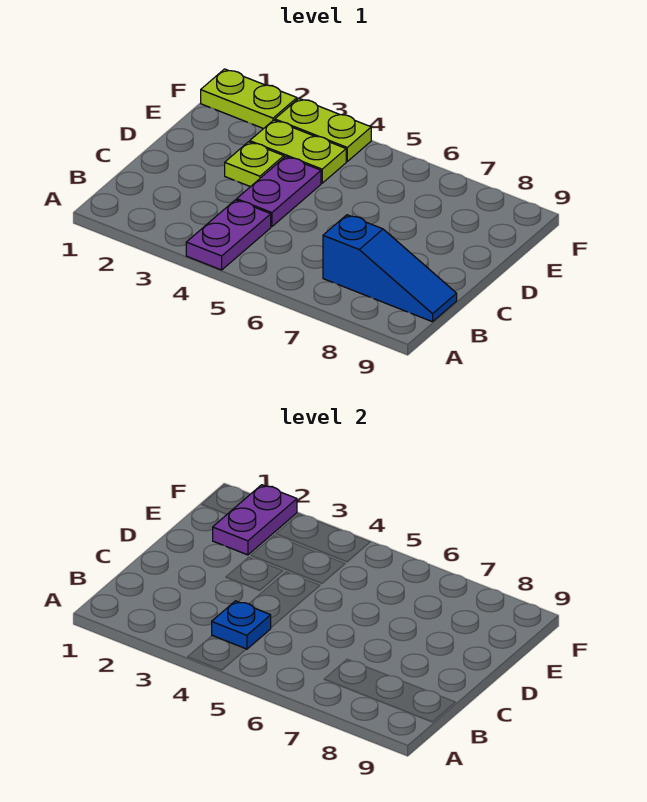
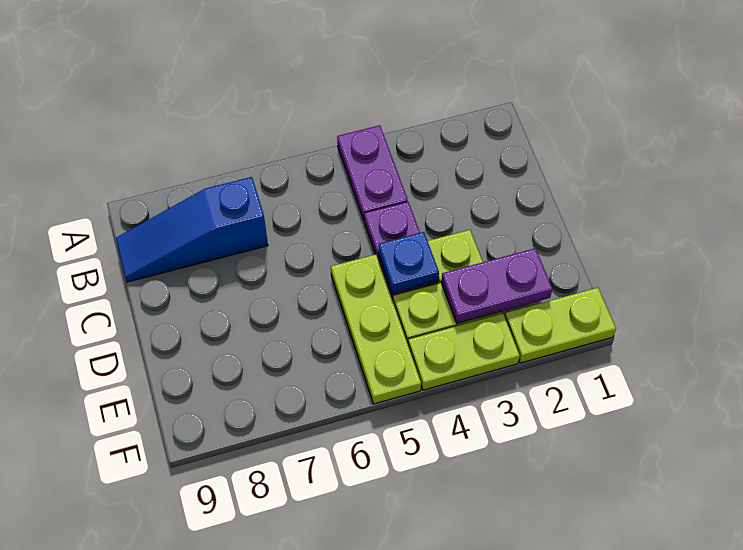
blue plate B4 level 2 -> blue plate D4 level 2
none -> lime plate D5:F5 level 1
purple plate E2:F2 level 2 -> purple plate E2:E3 level 2

